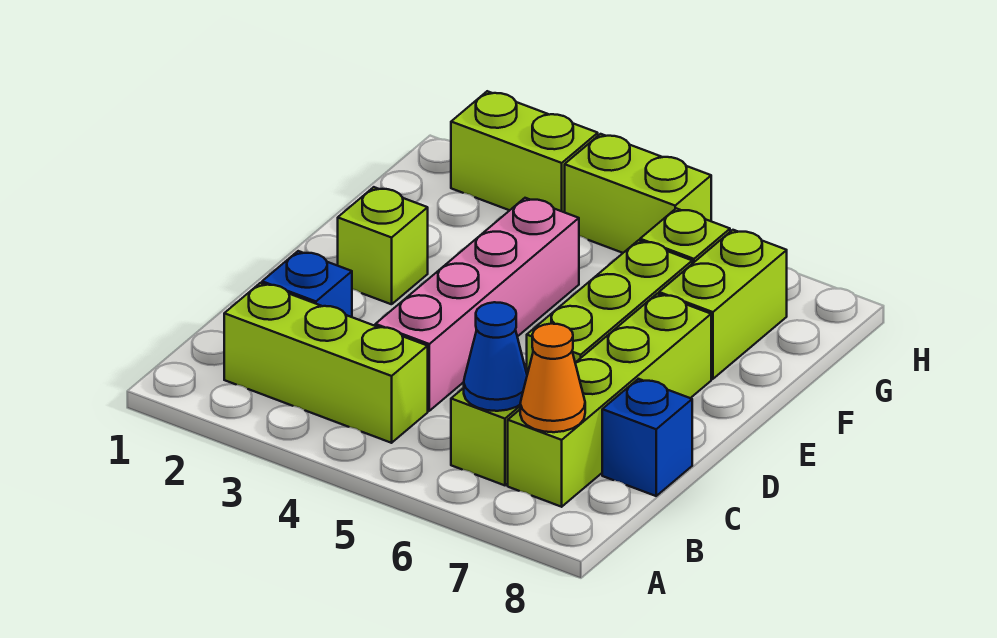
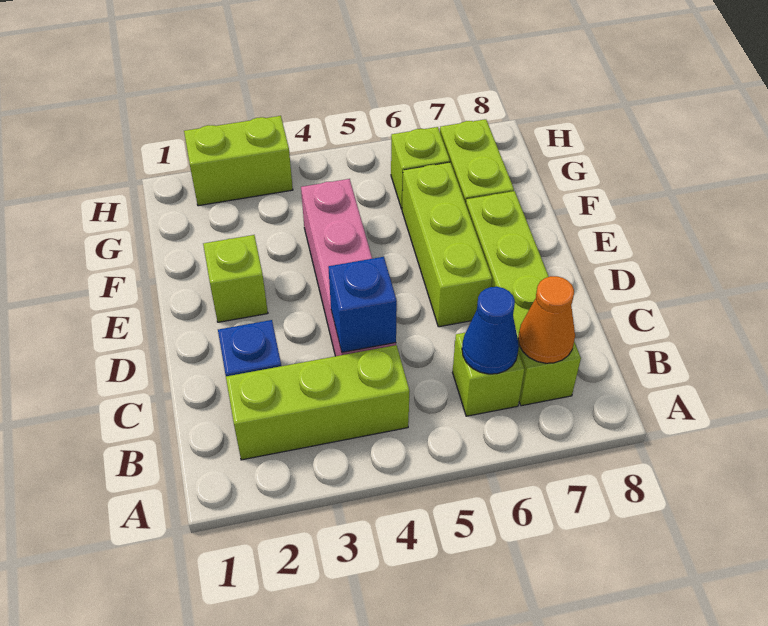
blue brick C8 level 1 -> blue brick C4 level 2
lime brick H4:H5 level 1 -> none

